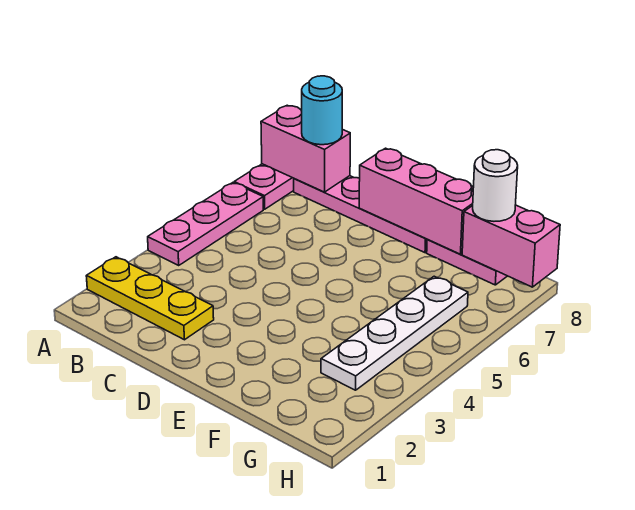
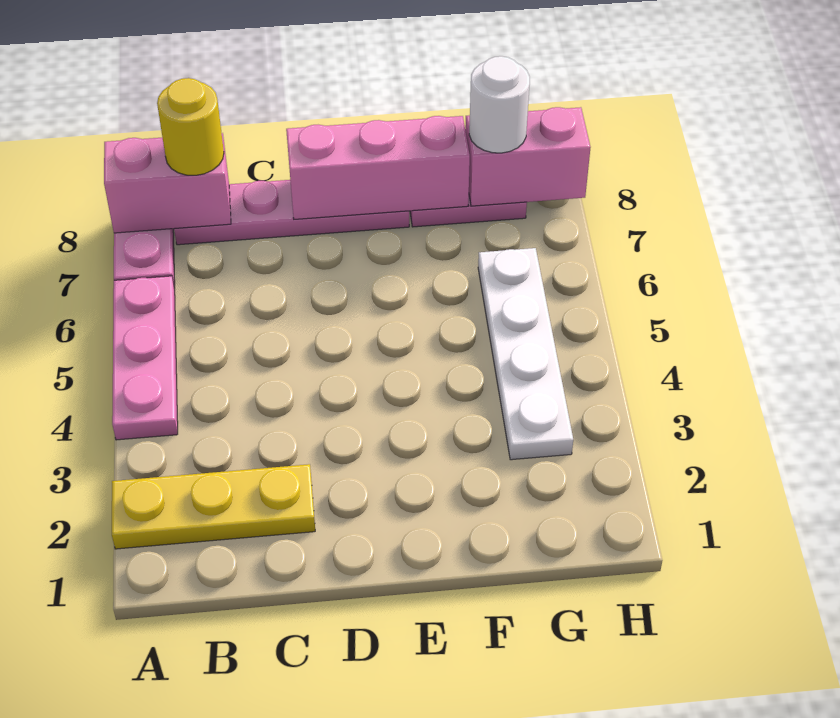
cyan round brick B8 level 3 -> yellow round brick B8 level 3

